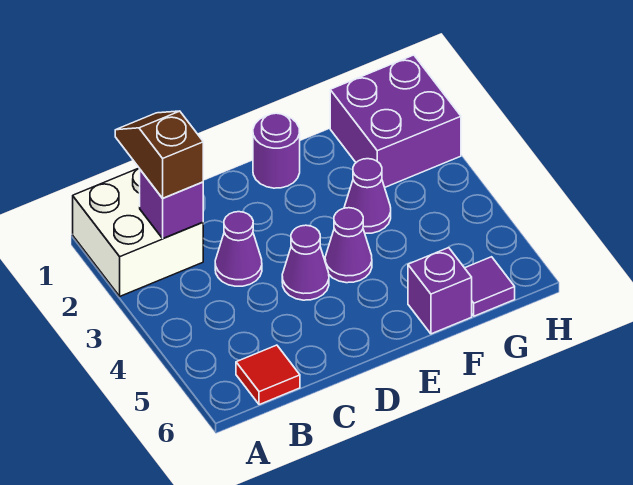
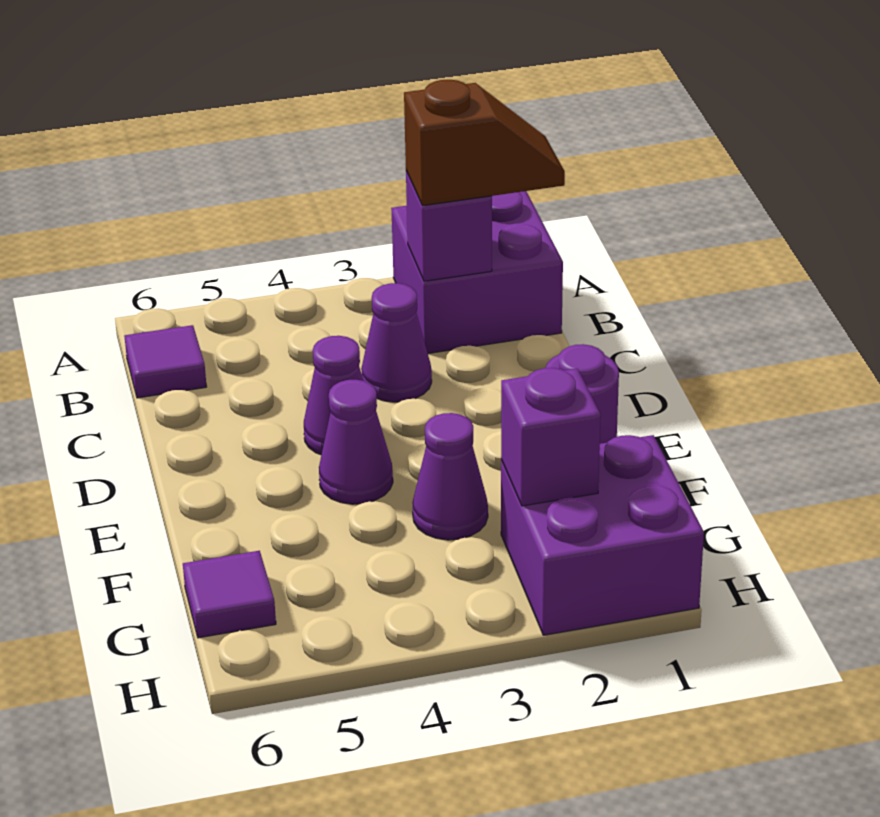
white brick A1:B2 level 1 -> purple brick A1:B2 level 1
red tile B6 level 1 -> purple tile B6 level 1
purple brick F6 level 1 -> purple brick G2 level 2

